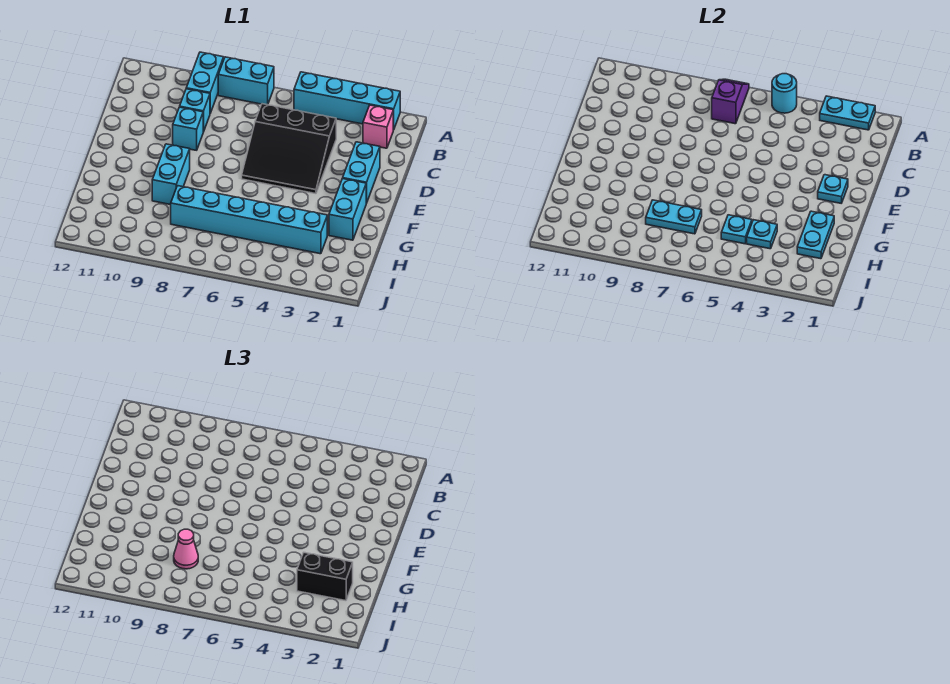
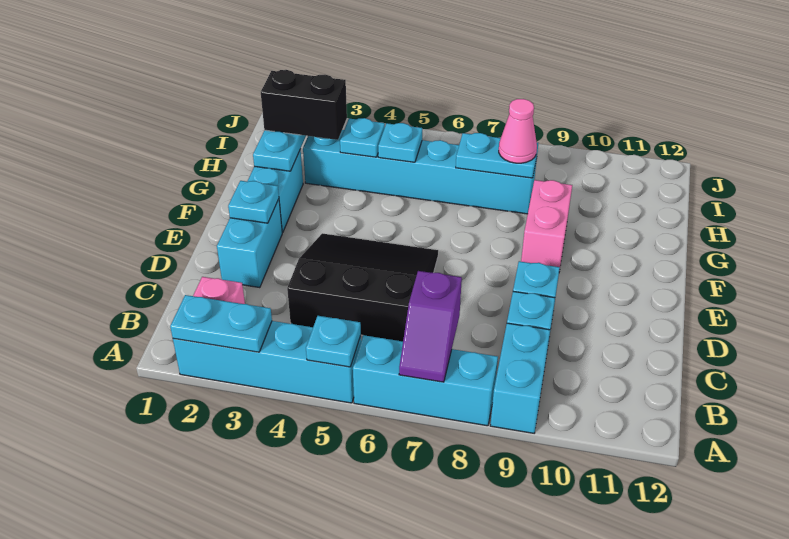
cyan round brick A5 level 2 -> cyan plate A5 level 2
cyan brick A7:A8 level 1 -> cyan brick A6:A8 level 1
cyan brick F9:G9 level 1 -> pink brick F9:G9 level 1

